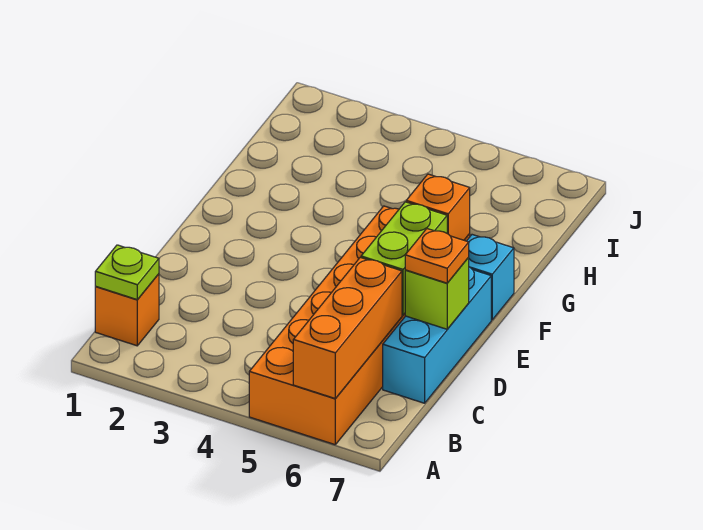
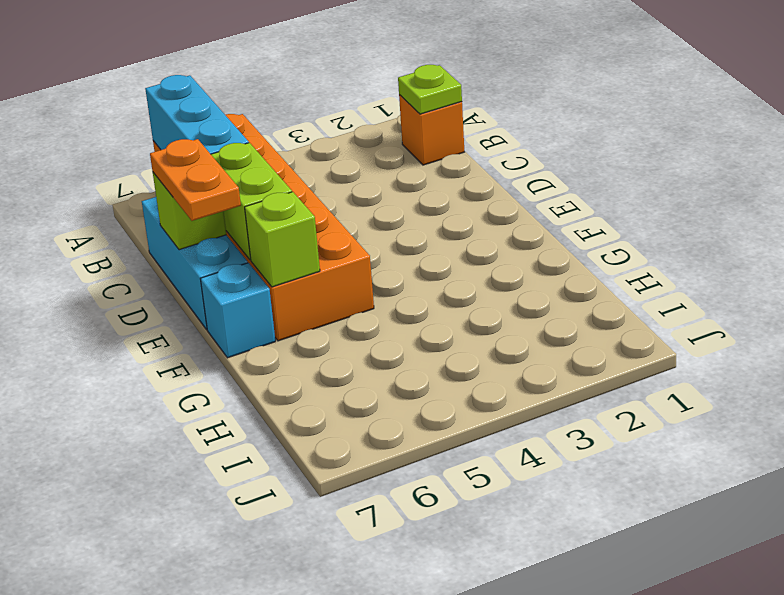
orange brick A6:C6 level 2 -> cyan brick A6:C6 level 2
orange plate D7 level 3 -> orange plate D7:E7 level 3
orange brick F6 level 2 -> lime brick F6 level 2

